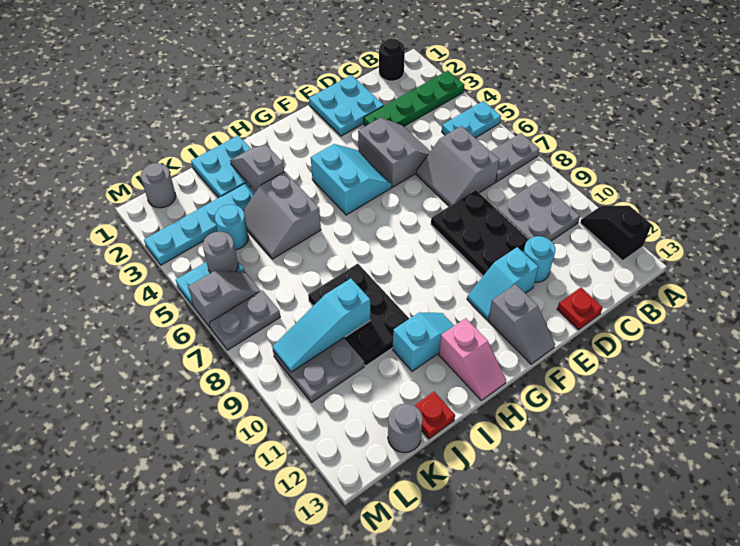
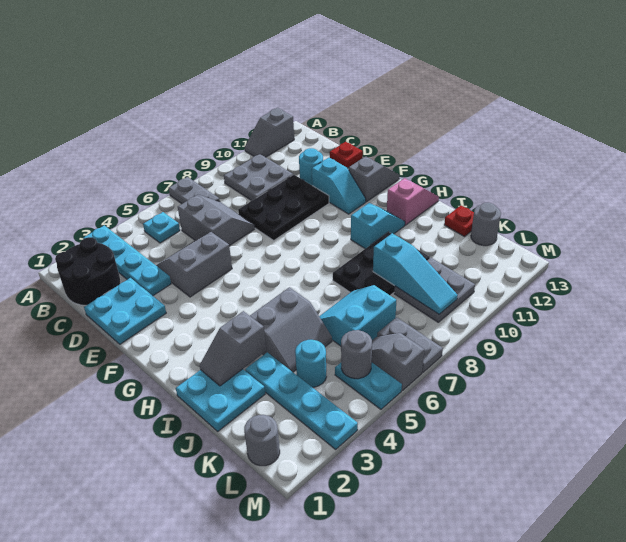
green plate A3:D3 level 1 -> cyan plate A3:D3 level 1
cyan plate A5:B5 level 1 -> cyan plate B5 level 1
black slope A11:A12 level 1 top 12 -> grey slope A11:A12 level 1 top 12
black round brick B1 level 1 -> black round brick B1:C2 level 1
grey slope C6:D7 level 1 top C -> grey slope C6:D7 level 1 top 6
cyan slope F4:G5 level 1 top G -> cyan slope J6:K7 level 1 top K
cyan slope H11:I11 level 1 top I -> cyan slope H10:H11 level 1 top 10

